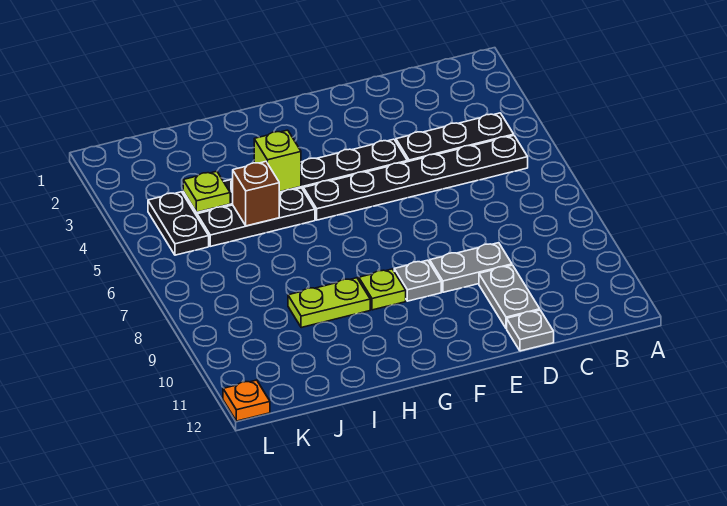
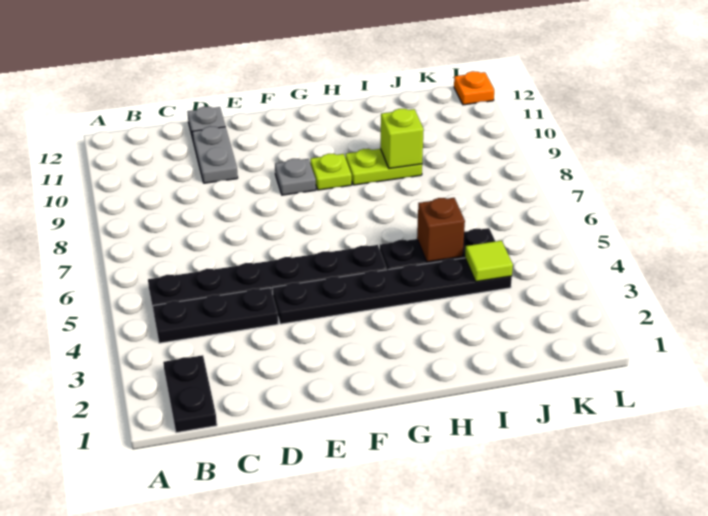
grey plate D9:E9 level 1 -> none
lime brick H4 level 2 -> lime brick I9 level 2
lime plate J4 level 2 -> lime tile J4 level 2
black plate K4:K5 level 1 -> black plate B1:B2 level 1

